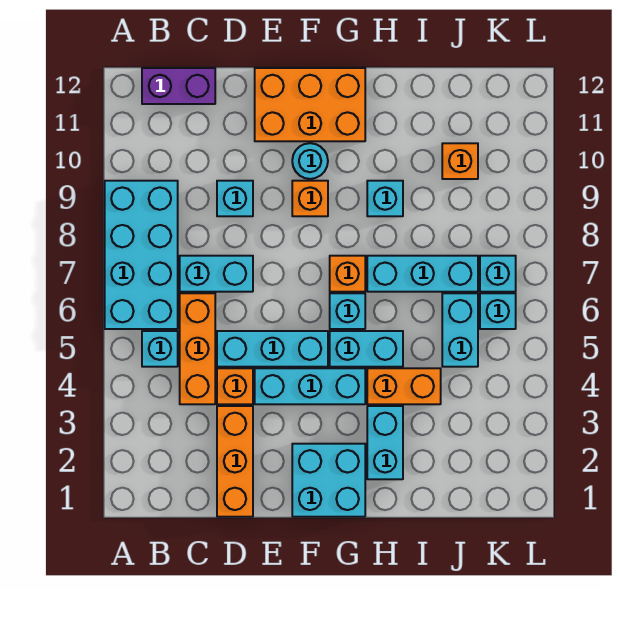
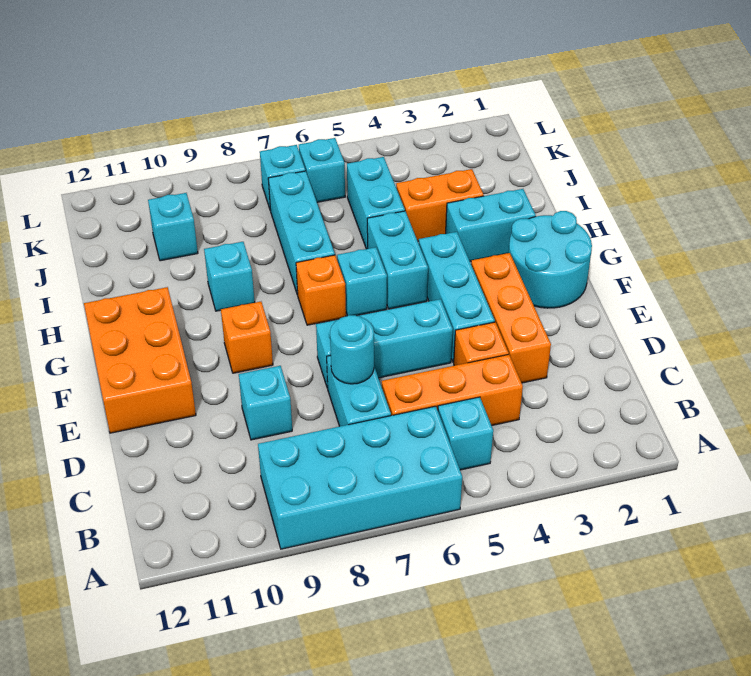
purple brick B12:C12 level 1 -> none
orange brick D1:D3 level 1 -> orange brick D3:F3 level 1
cyan brick D5:F5 level 1 -> cyan brick E5:E7 level 1
cyan brick F1:G2 level 1 -> cyan round brick F1:G2 level 1
cyan round brick F10 level 1 -> cyan round brick D7 level 2
orange brick H4:I4 level 1 -> orange brick I3:I4 level 1
cyan brick J5:J6 level 1 -> cyan brick I5:J5 level 1
orange brick J10 level 1 -> cyan brick J10 level 1

